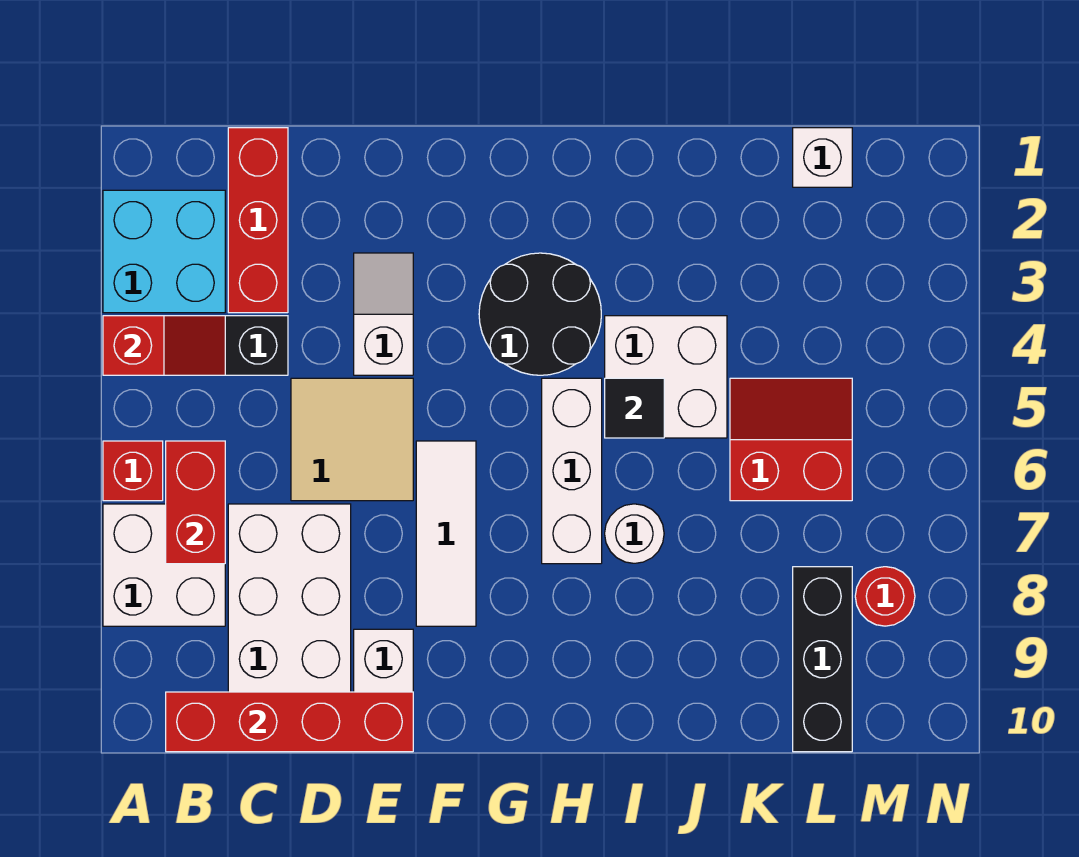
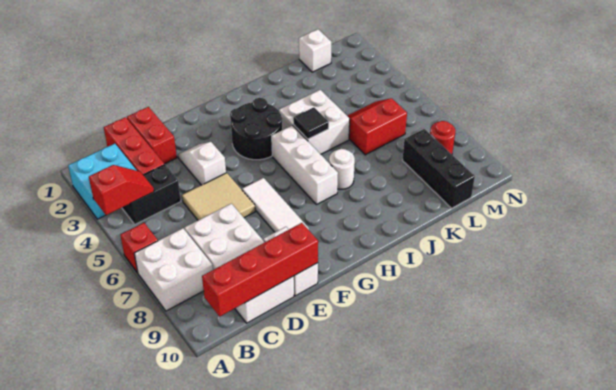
red brick B6:B7 level 2 -> red brick D1:D2 level 1

